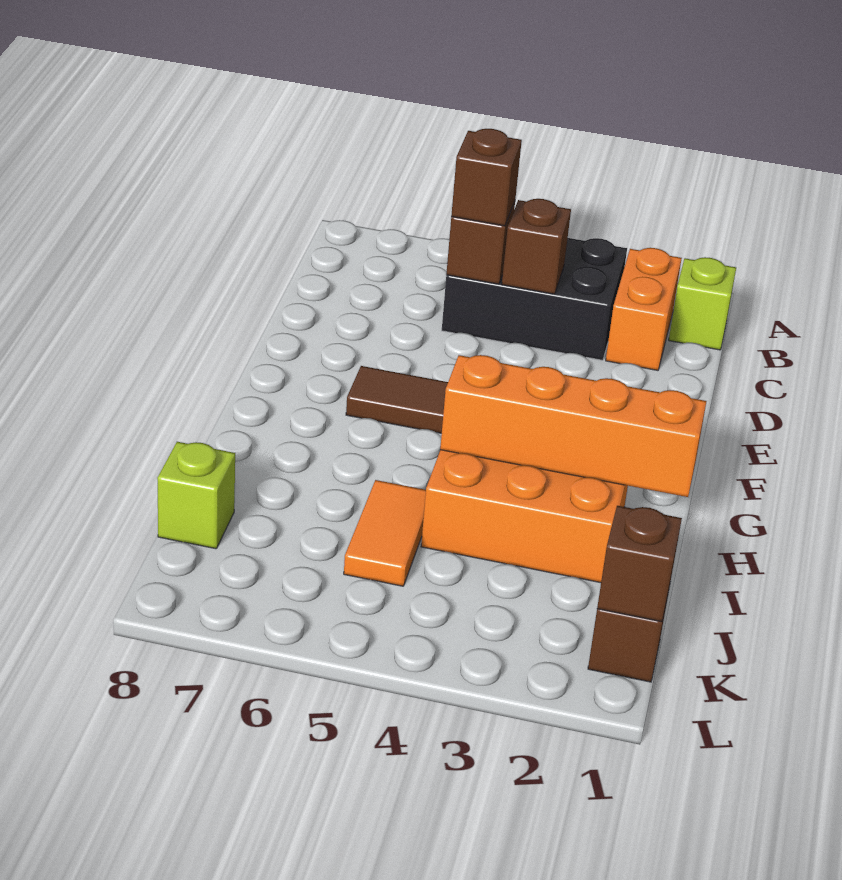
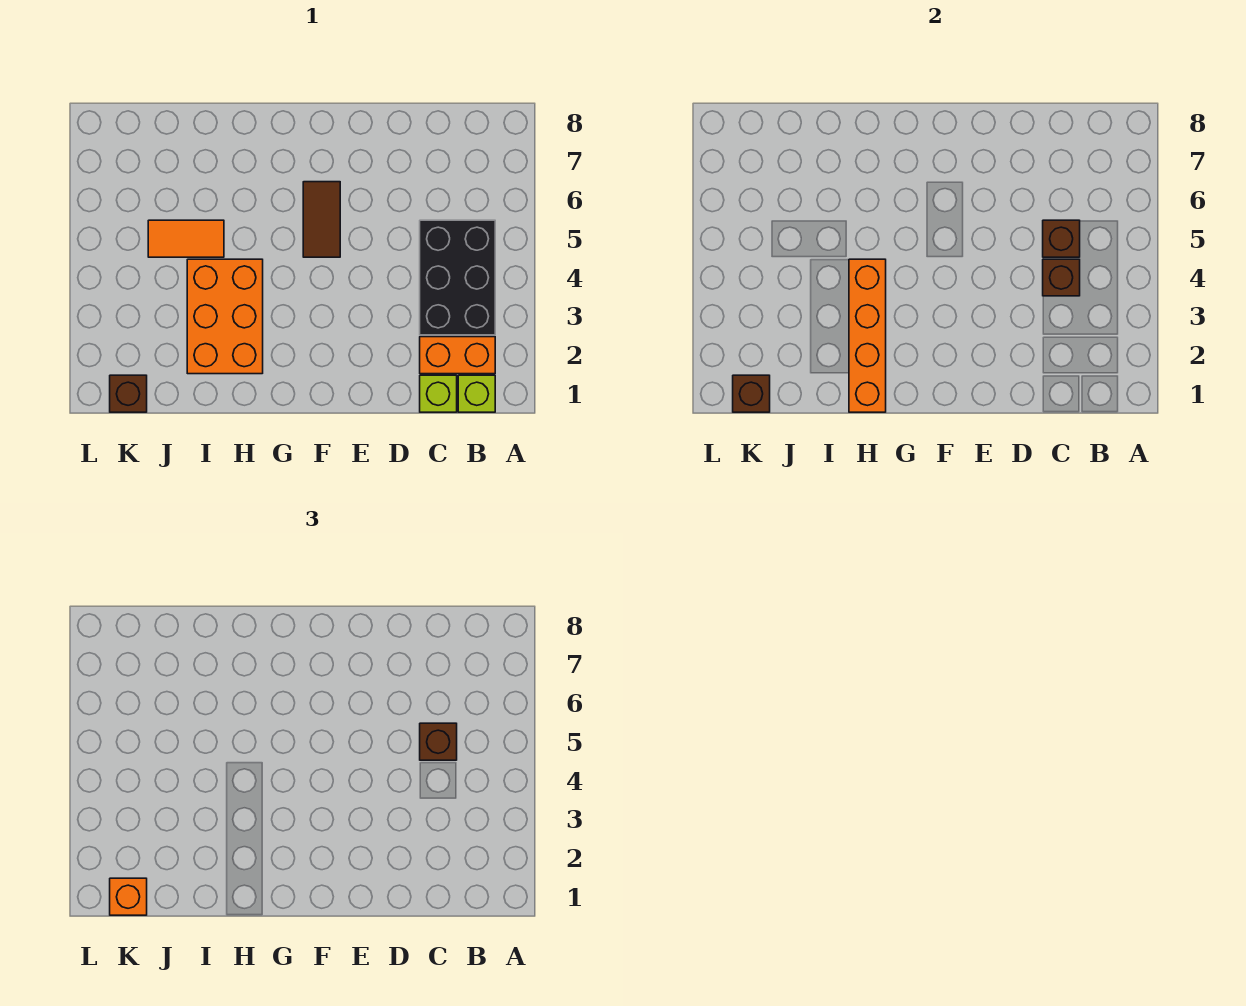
lime brick J8 level 1 -> lime brick C1 level 1
none -> orange brick K1 level 3

